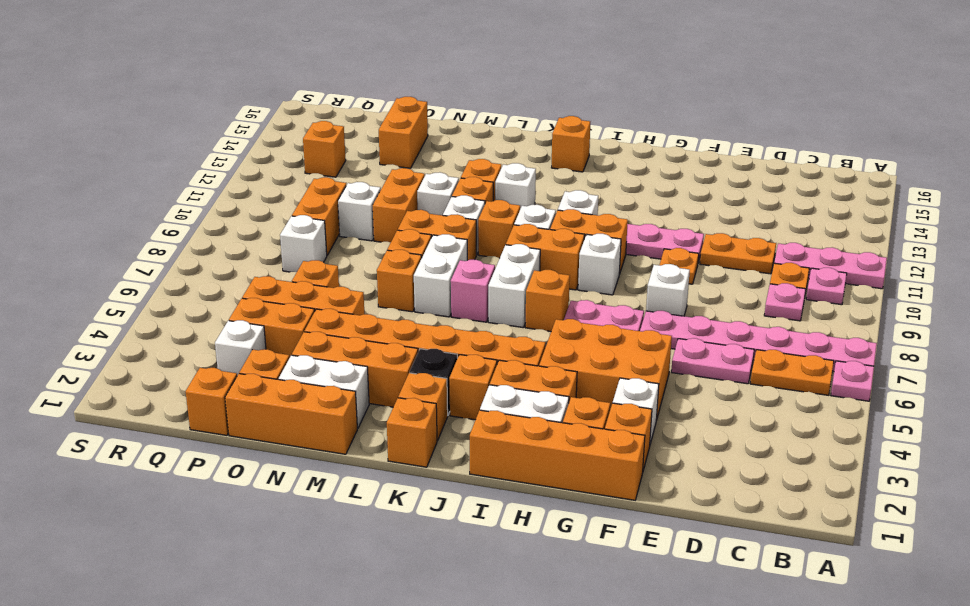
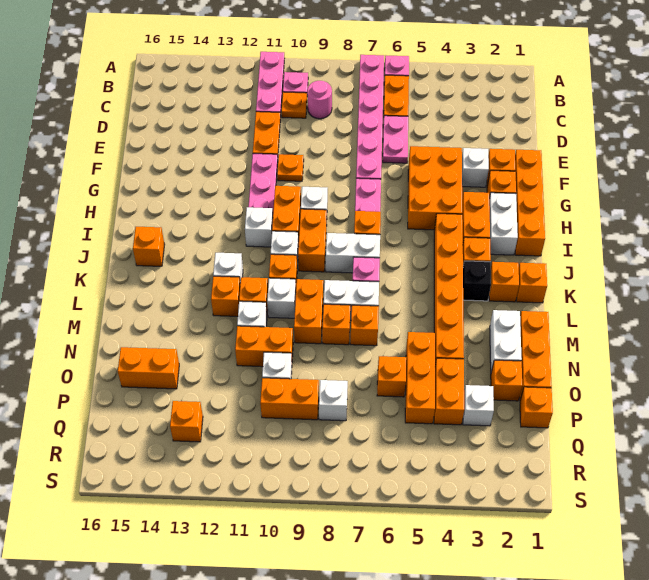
pink plate C9 level 1 -> pink round brick C9 level 1
white brick F8 level 1 -> none
orange brick L3:N3 level 1 -> none

